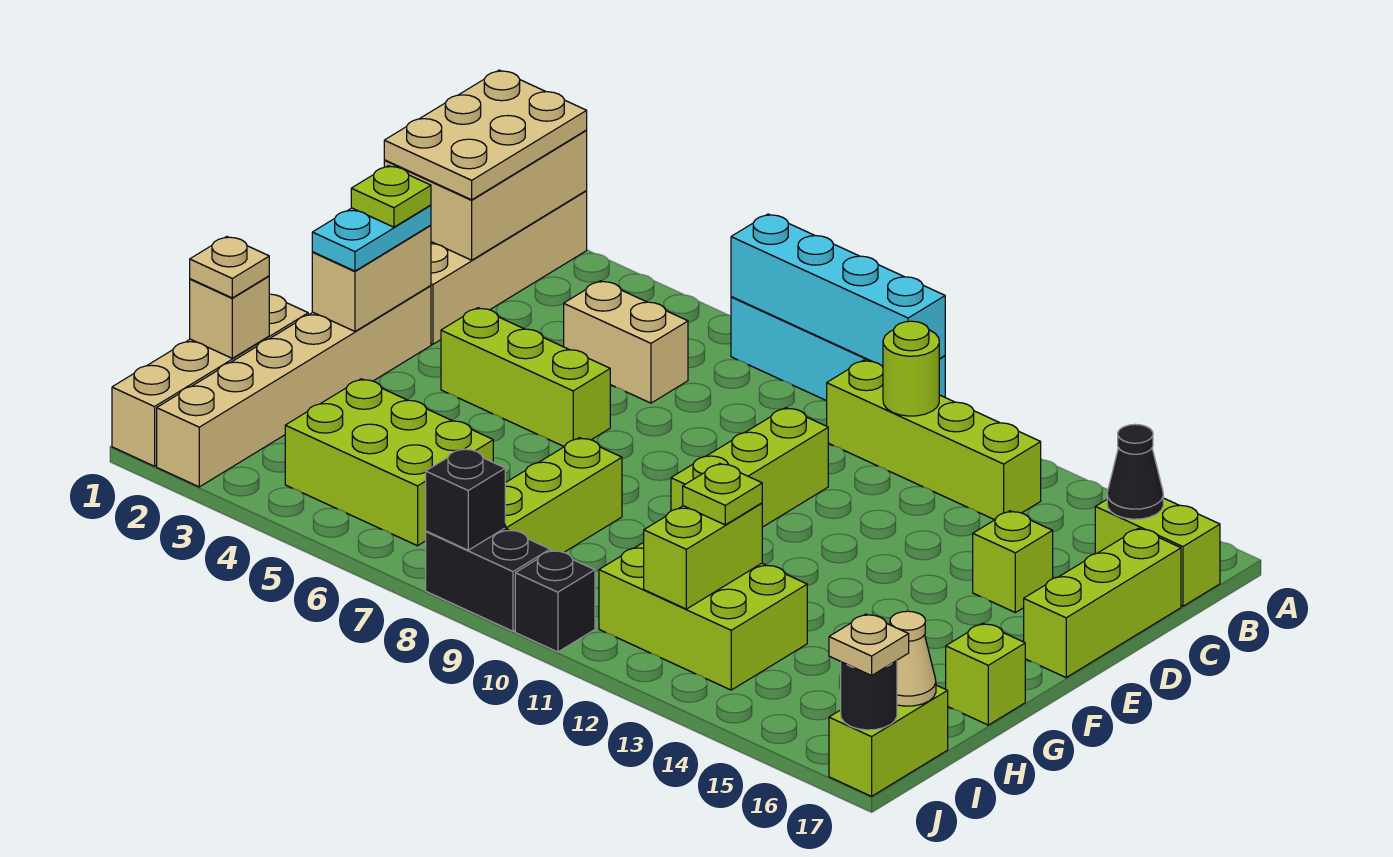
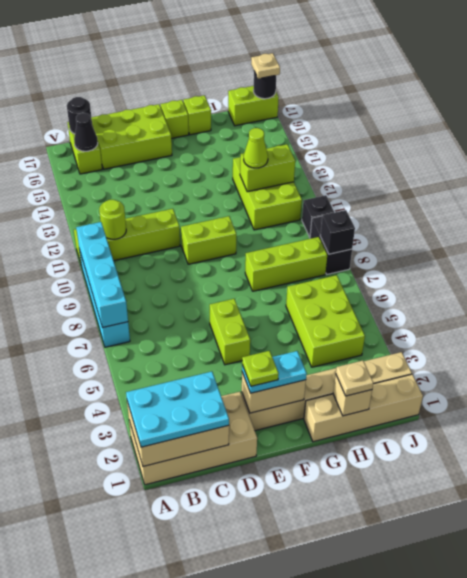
tan plate A1:C2 level 3 -> cyan plate A1:C2 level 3
lime brick B10:B13 level 1 -> lime brick A11:D11 level 1
none -> black round brick B17 level 2
tan brick C5:C6 level 1 -> none
lime brick C17:E17 level 1 -> lime brick C16:E17 level 1
lime brick D10:F10 level 1 -> lime brick E10:F10 level 1
lime brick D15 level 1 -> lime brick F17 level 1
lime brick E4:E6 level 1 -> lime brick E5:E6 level 1
lime plate H12 level 3 -> lime cone H12 level 3
tan cone I17 level 2 -> none

